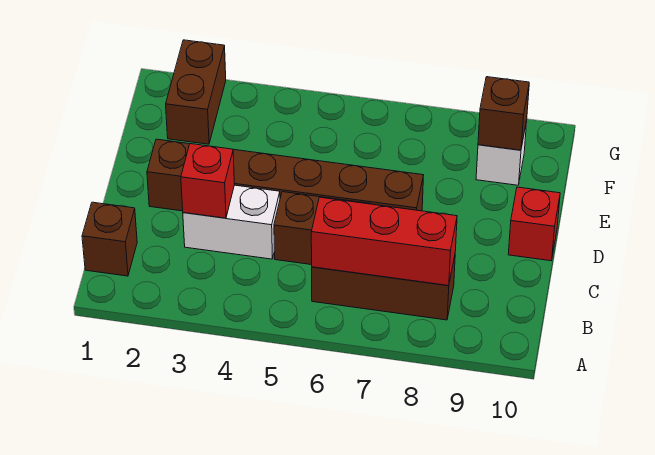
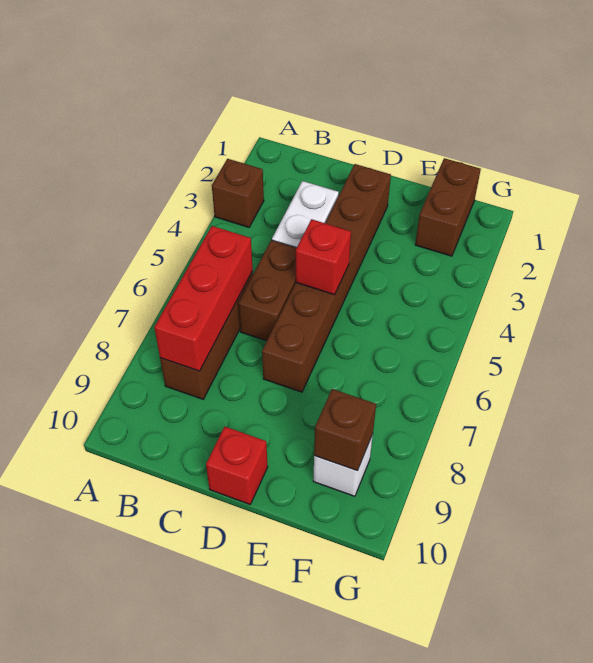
brown brick B1 level 1 -> brown brick A3 level 1
red brick C3 level 2 -> red brick D5 level 2
brown brick F2:G2 level 1 -> brown brick F1:F2 level 1

